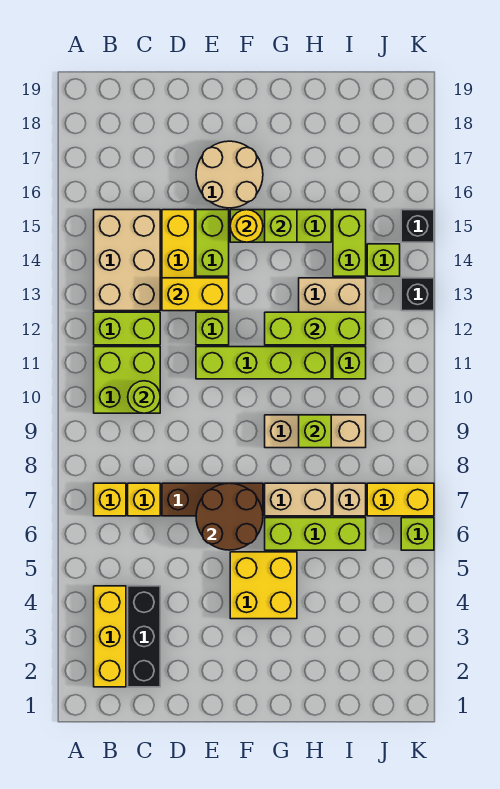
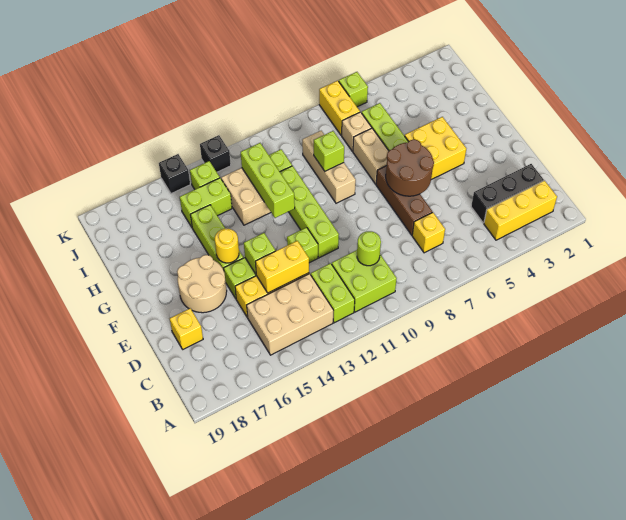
yellow brick B7 level 1 -> yellow brick D18 level 1
yellow brick D13:E13 level 2 -> yellow brick D13:D14 level 2
lime brick G15 level 2 -> lime brick E14 level 2

